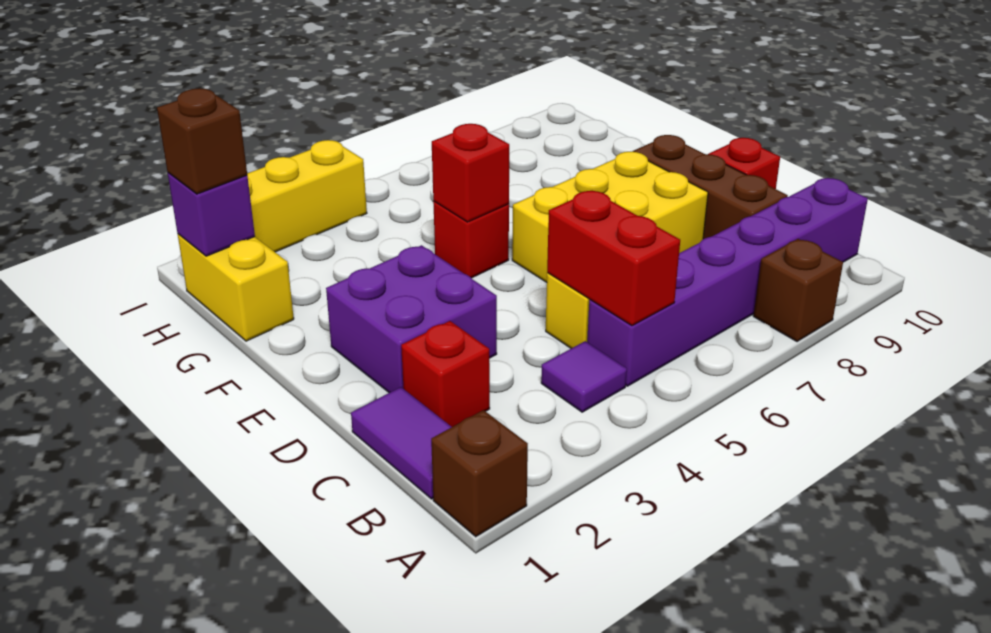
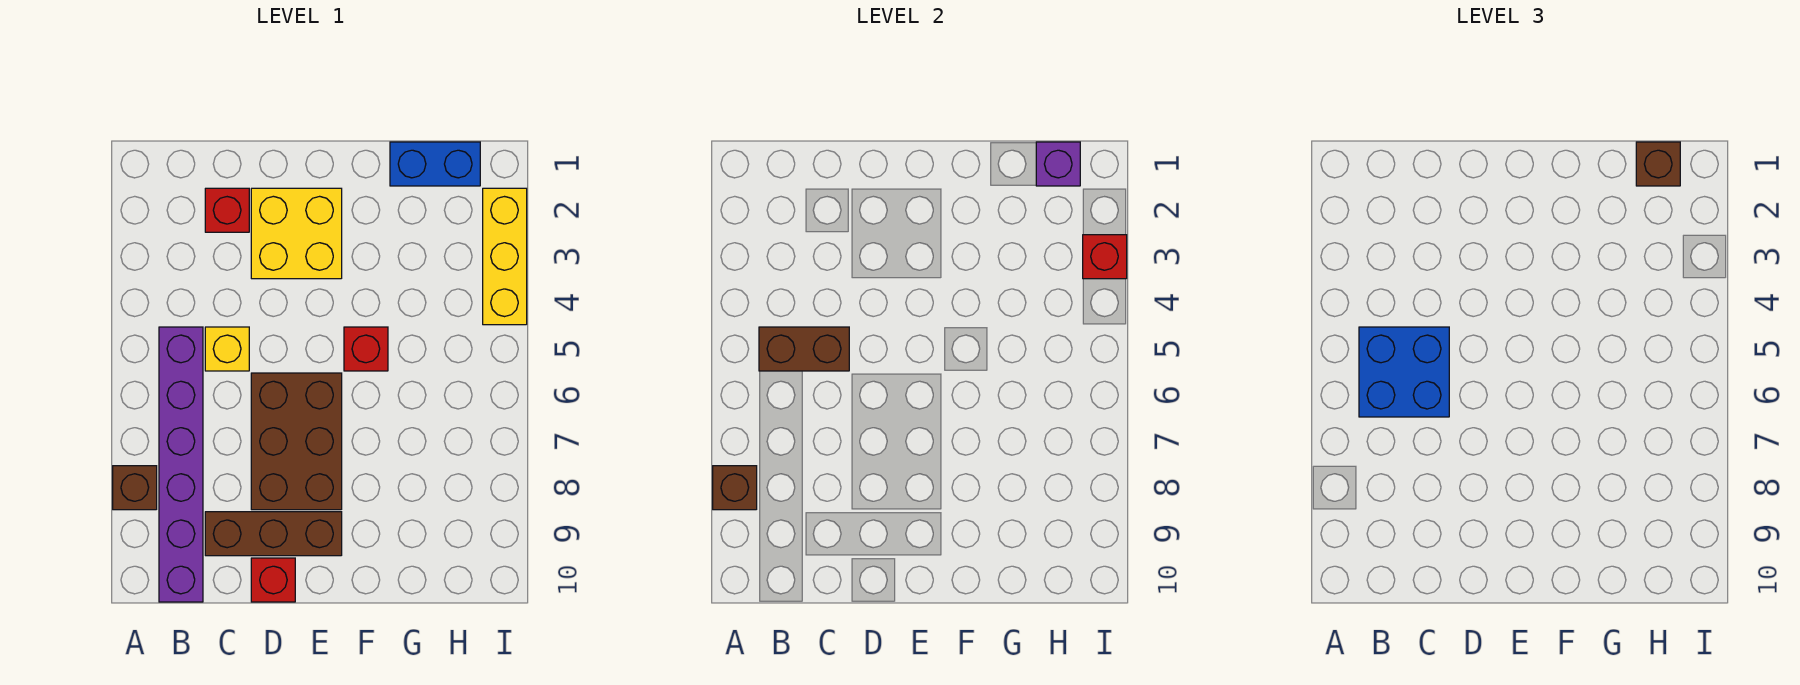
brown brick A1 level 1 -> brown brick A8 level 2
purple tile B1:C1 level 1 -> none
purple tile B4 level 1 -> none
red brick B5:C5 level 2 -> brown brick B5:C5 level 2
none -> blue brick B5:C6 level 3
purple brick D2:E3 level 1 -> yellow brick D2:E3 level 1
yellow brick D6:E8 level 1 -> brown brick D6:E8 level 1
red brick F5 level 2 -> red brick I3 level 2
yellow brick G1:H1 level 1 -> blue brick G1:H1 level 1

